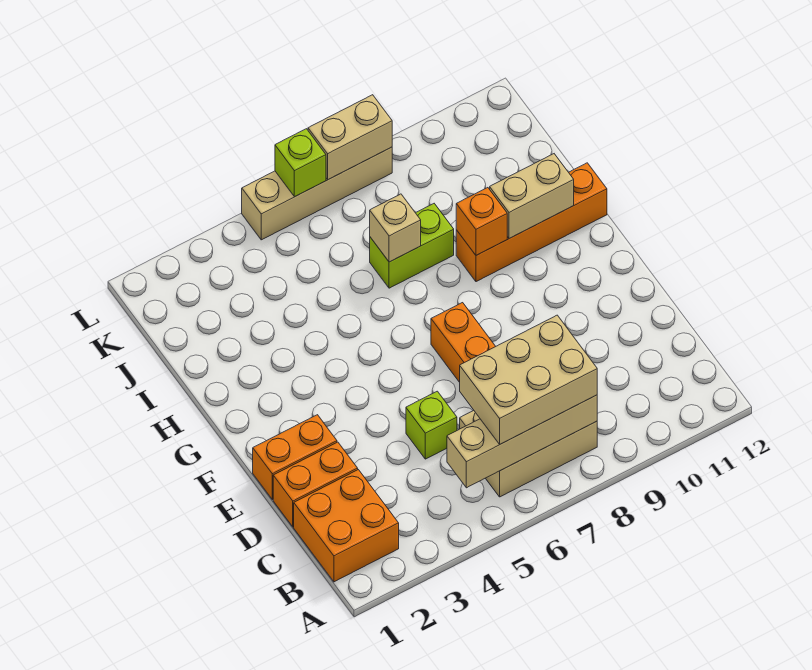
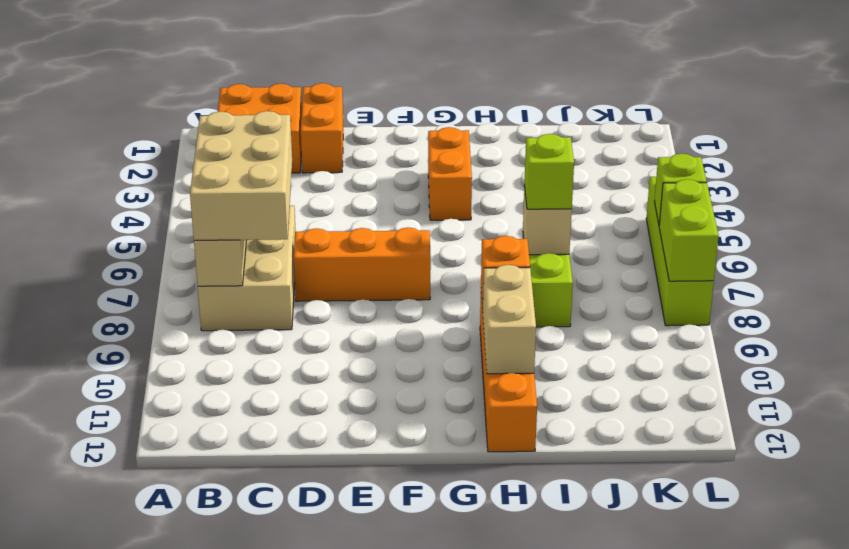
lime brick D5 level 1 -> lime brick I7 level 3
orange brick E1:E2 level 1 -> orange brick G3:G4 level 1
tan brick L5:L8 level 1 -> lime brick L5:L8 level 1
tan brick L7:L8 level 2 -> lime brick L7:L8 level 2

